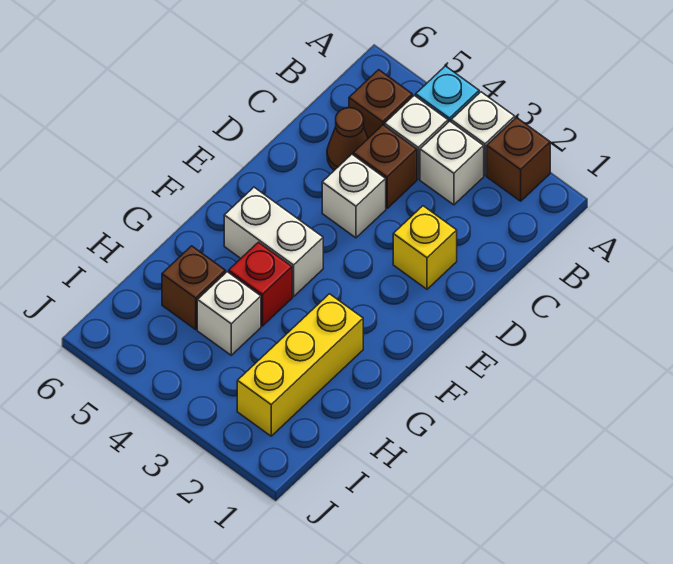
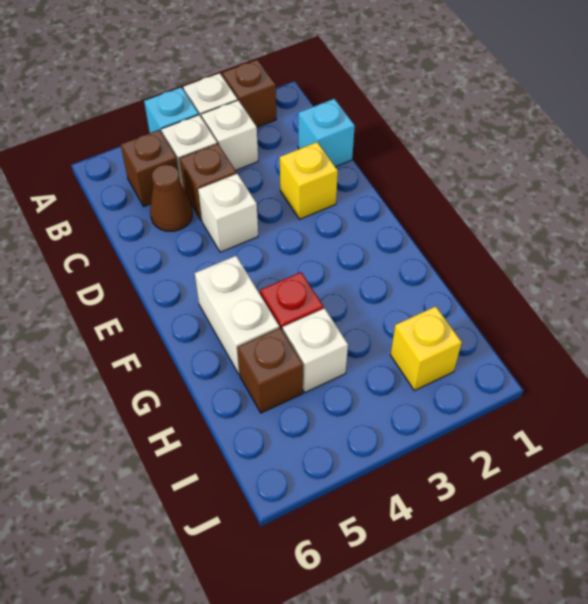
none -> cyan brick C1 level 1
white brick F4:F5 level 1 -> white brick F5:G5 level 1
yellow brick G2:I2 level 1 -> yellow brick I2 level 1

